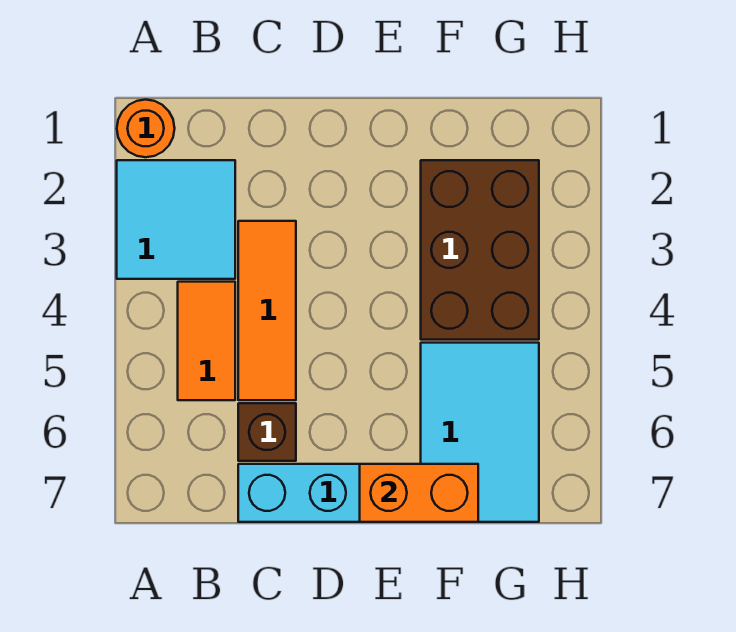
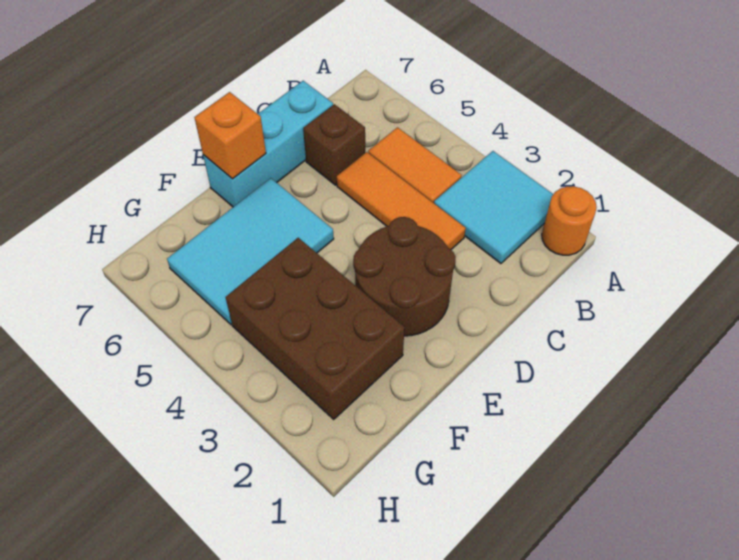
none -> brown round brick D2:E3 level 1
orange brick E7:F7 level 2 -> orange brick E7 level 2
cyan tile F5:G7 level 1 -> cyan tile E5:G6 level 1

